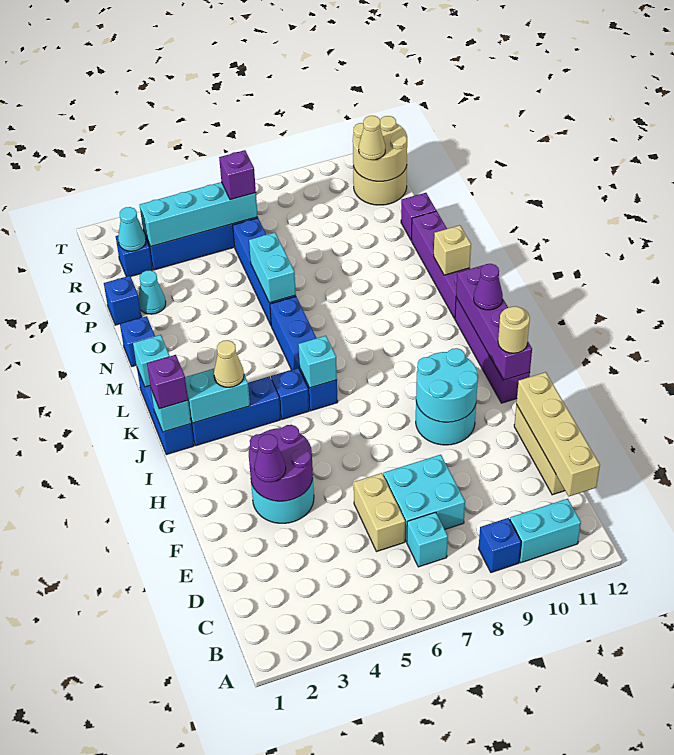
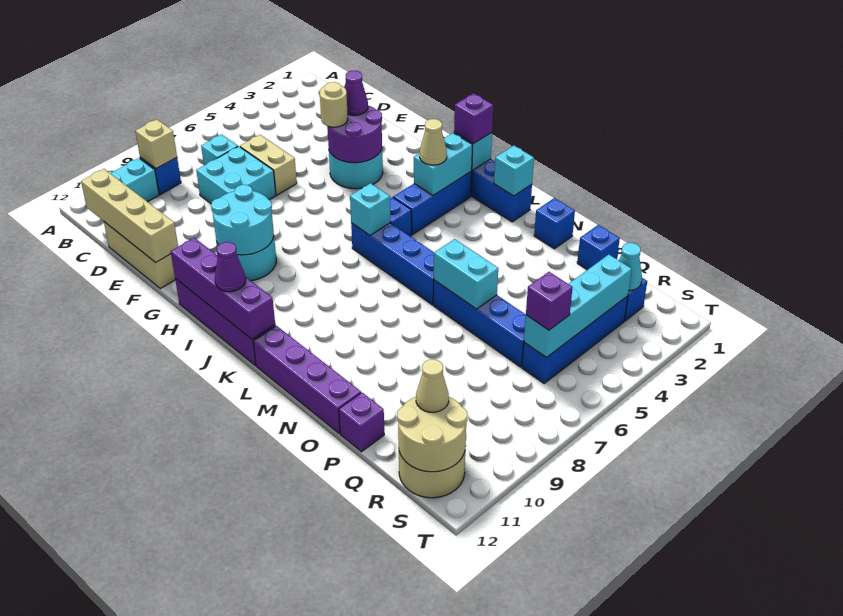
tan round brick H12 level 3 -> tan round brick F4 level 3
tan brick M12 level 2 -> tan brick B9 level 2
cyan cone P2 level 1 -> none

